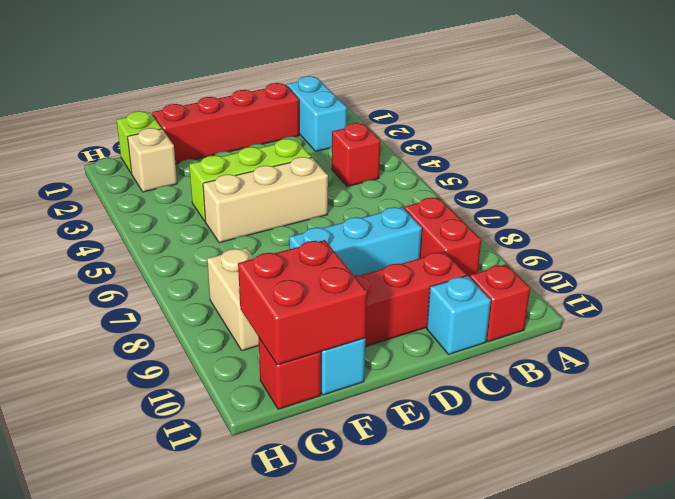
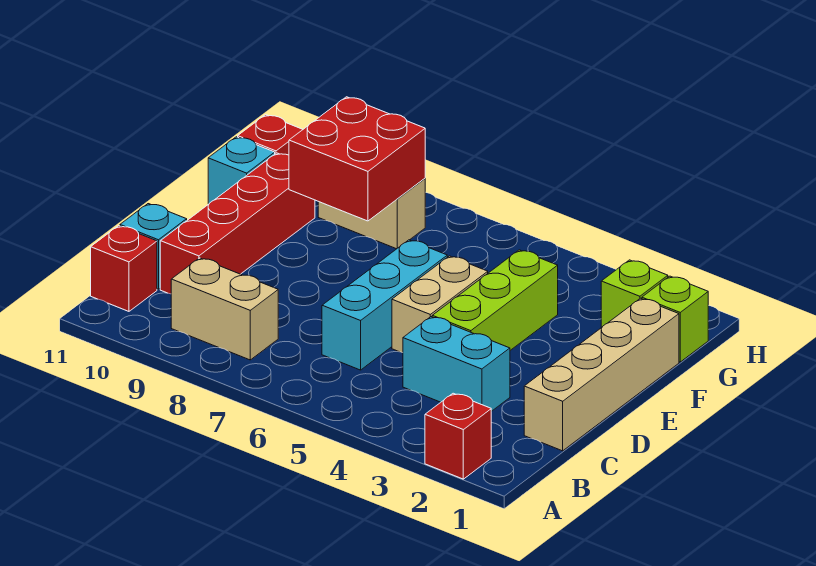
cyan brick B1:B2 level 1 -> cyan brick C3:C4 level 1
red brick B4 level 1 -> red brick A2 level 1
red brick B8:B9 level 1 -> tan brick B8:B9 level 1
red brick C1:F1 level 1 -> tan brick C1:F1 level 1
cyan brick C8:E8 level 1 -> cyan brick C6:E6 level 1
tan brick D5:F5 level 1 -> tan brick D5:E5 level 1
red brick F10:G11 level 2 -> red brick F8:G9 level 2
tan brick G2 level 1 -> lime brick G2 level 1

